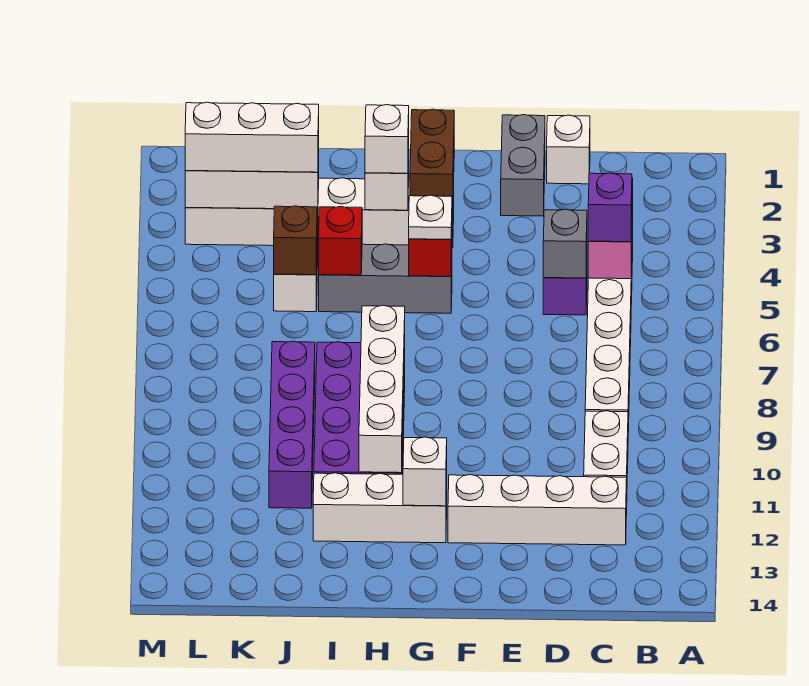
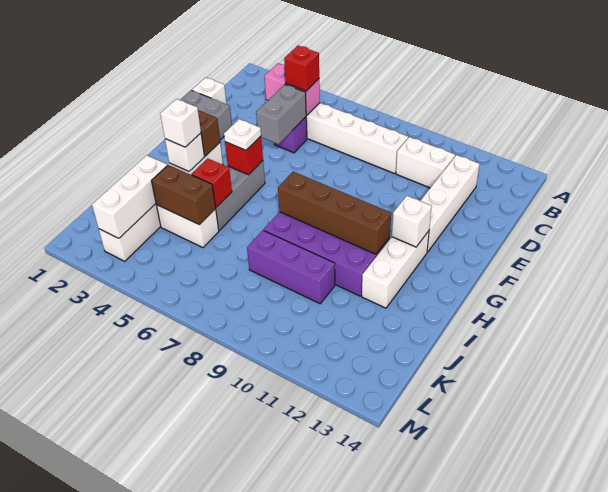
purple brick C5 level 3 -> red brick C5 level 3
grey brick D5 level 2 -> grey brick D5:E5 level 2
white brick H8:H11 level 2 -> brown brick H8:H11 level 2
white brick J3:L3 level 3 -> none
brown brick J5 level 2 -> brown brick J4:J5 level 2
purple brick J8:J11 level 1 -> purple brick J8:J10 level 1

